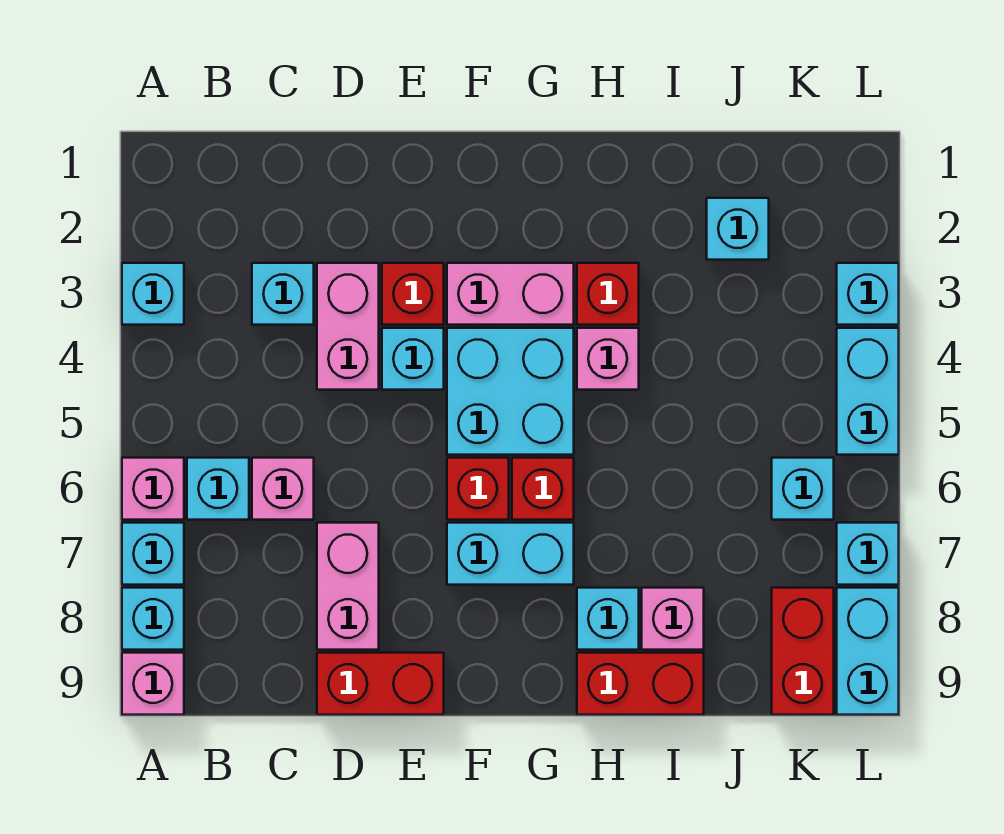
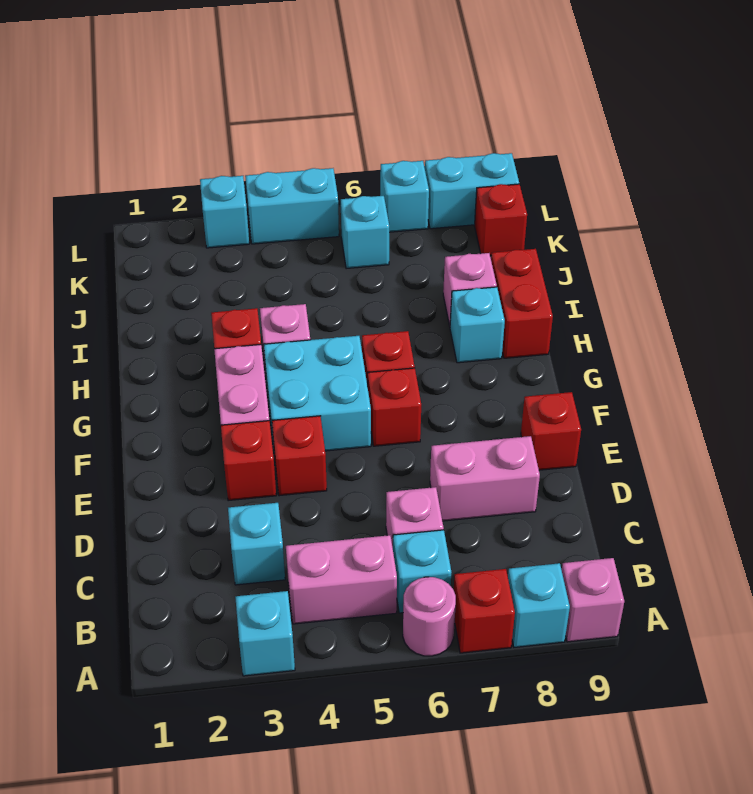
pink brick A6 level 1 -> pink round brick A6 level 1
cyan brick A7 level 1 -> red brick A7 level 1
pink brick D3:D4 level 1 -> pink brick B4:B5 level 1
red brick D9:E9 level 1 -> red brick E9 level 1
cyan brick E4 level 1 -> red brick E4 level 1
cyan brick F7:G7 level 1 -> none
cyan brick J2 level 1 -> none
red brick K8:K9 level 1 -> red brick K9 level 1

